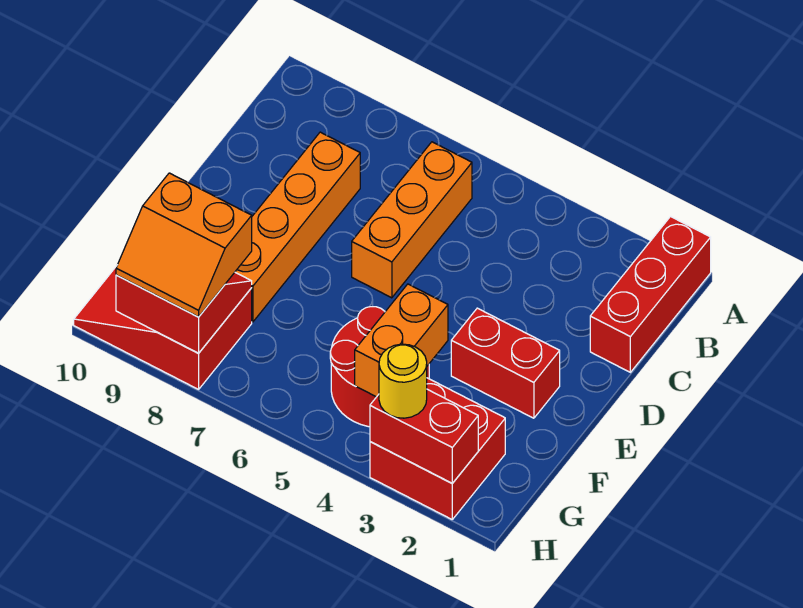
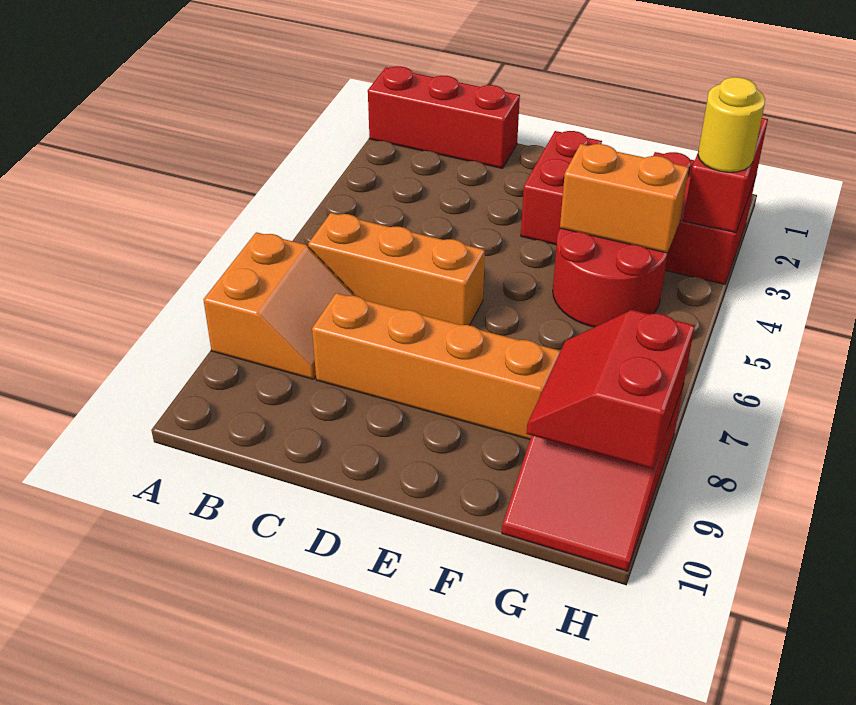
orange slope G8:H9 level 3 top G -> orange slope A7:B8 level 1 top A

